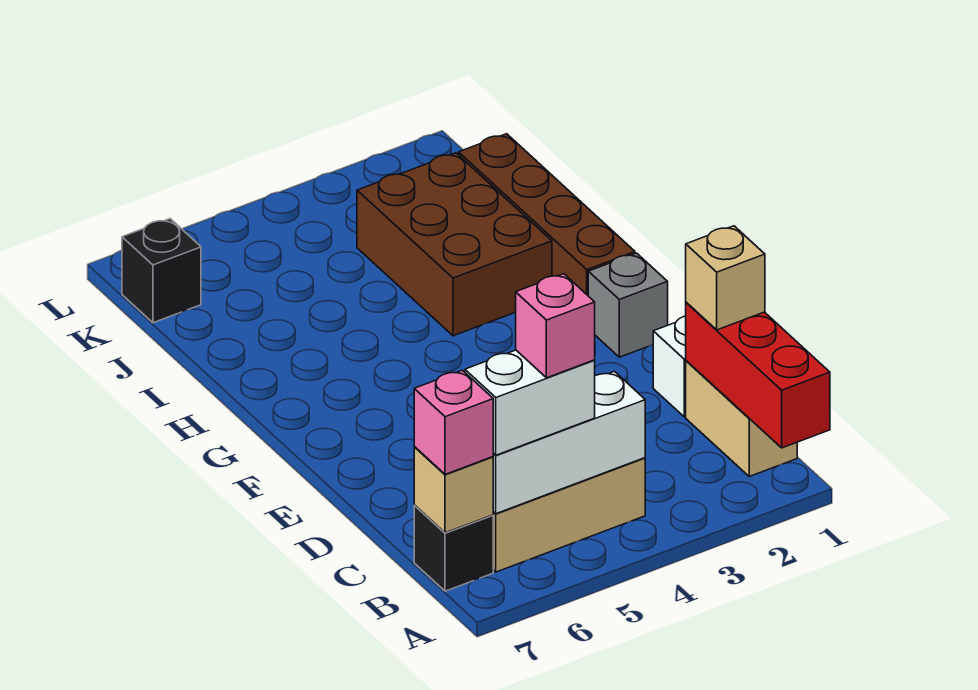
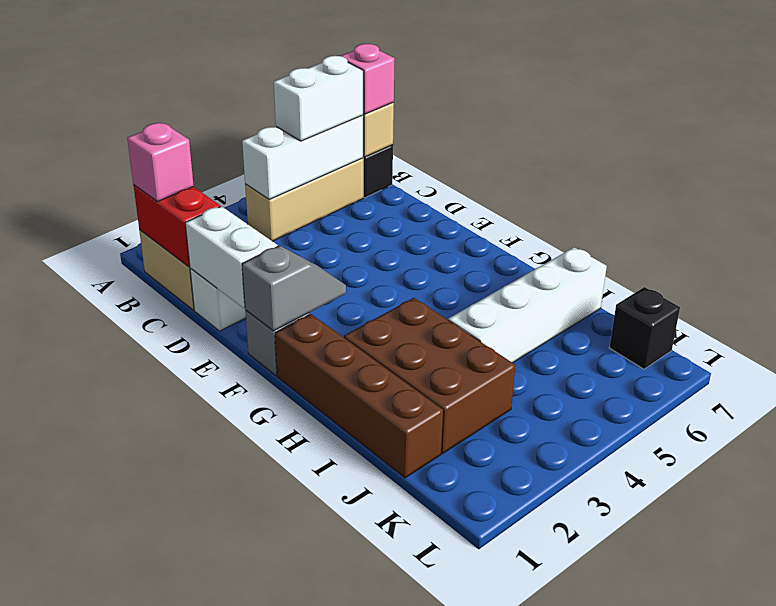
red brick A1:C1 level 2 -> red brick B1:C1 level 2
pink brick B5 level 4 -> pink brick B1 level 3
tan brick C1 level 3 -> none
none -> white brick D1:E1 level 2
none -> grey slope F1:F2 level 2 top 1
none -> white brick I4:I7 level 1

